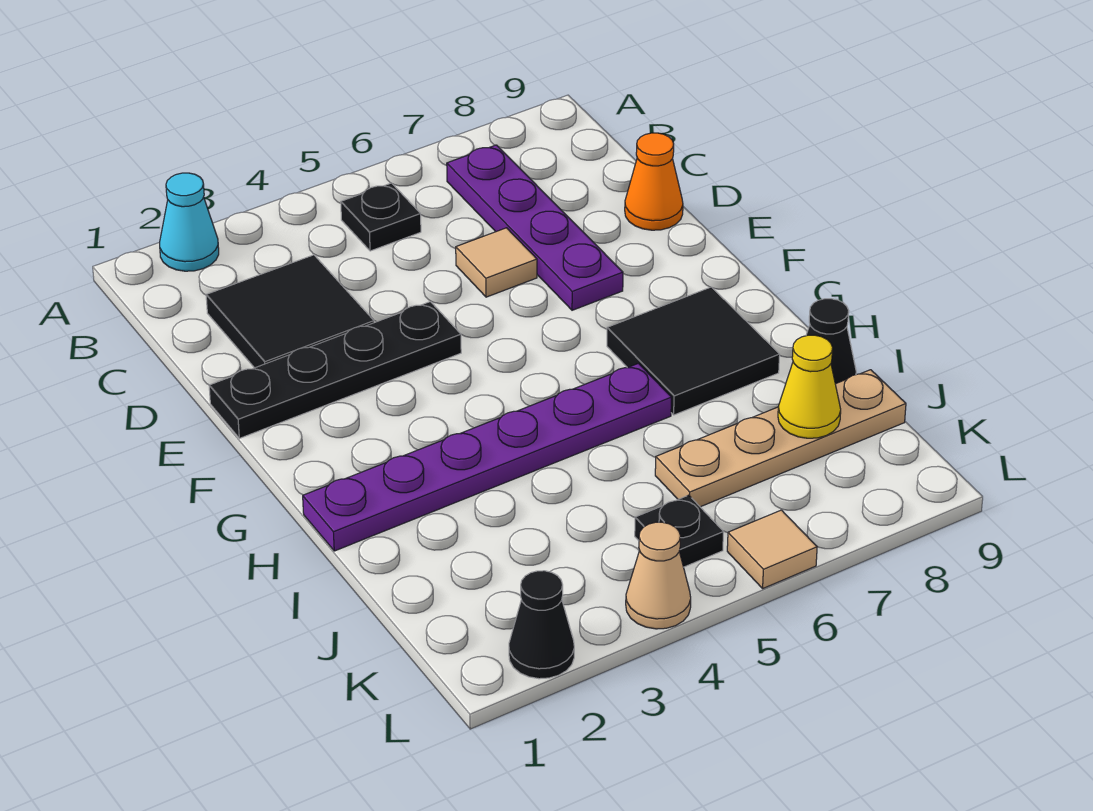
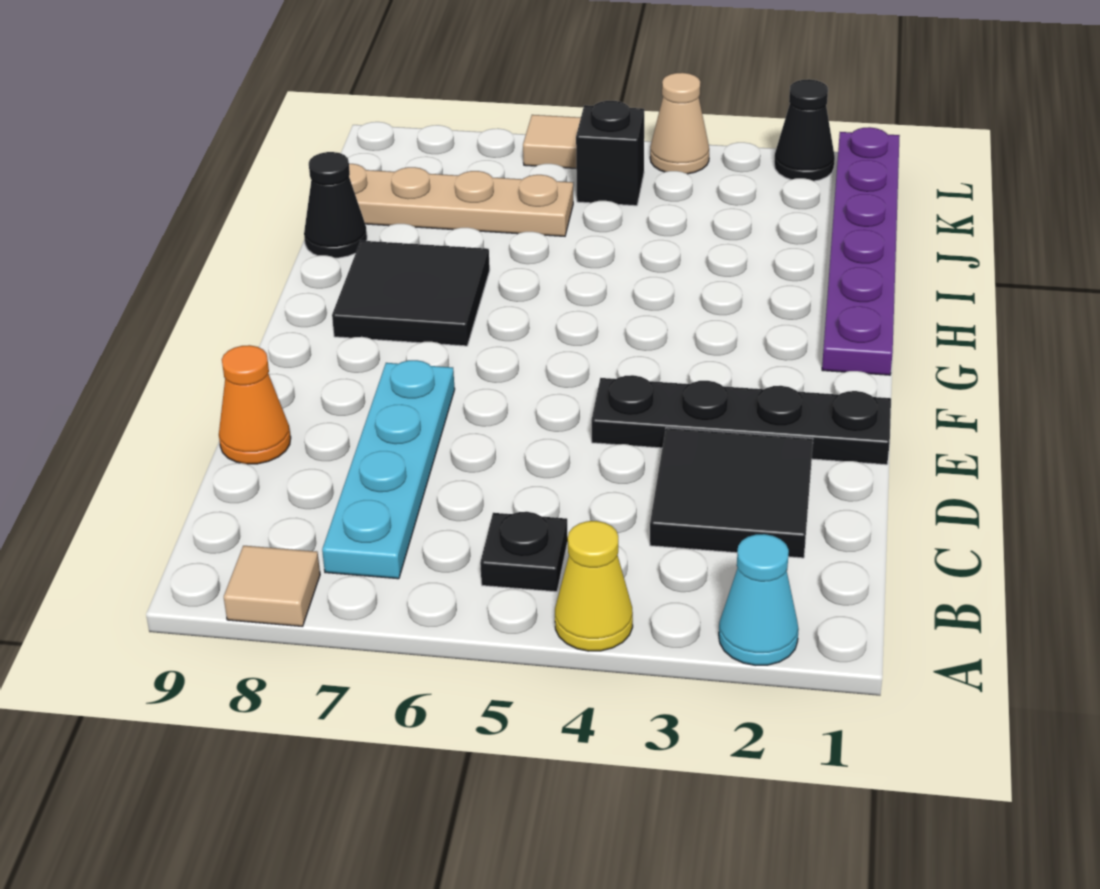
purple plate B7:E7 level 1 -> cyan plate B7:E7 level 1
tan tile D6 level 1 -> tan tile A8 level 1
purple plate H1:H6 level 1 -> purple plate G1:L1 level 1
yellow cone J8 level 2 -> yellow cone A4 level 1
black plate K5 level 1 -> black brick K5 level 1

